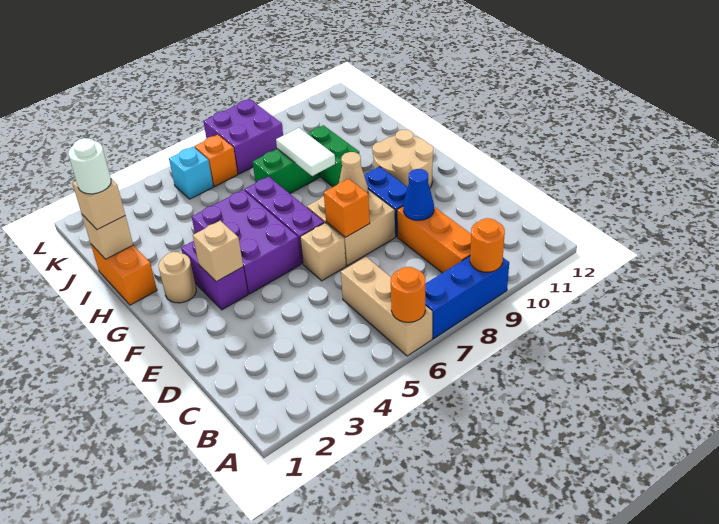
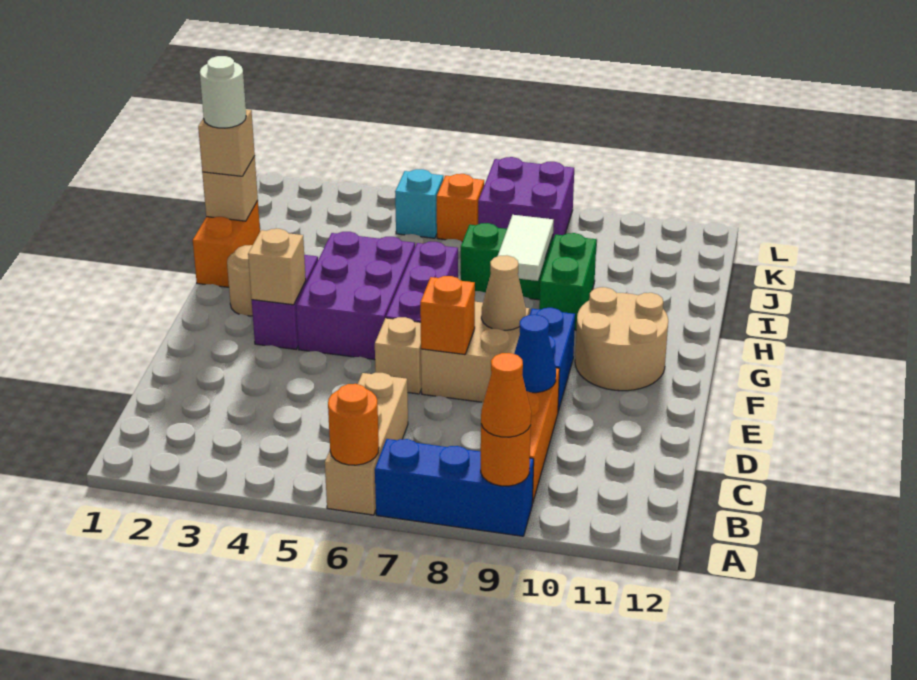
none -> orange cone A9 level 3

